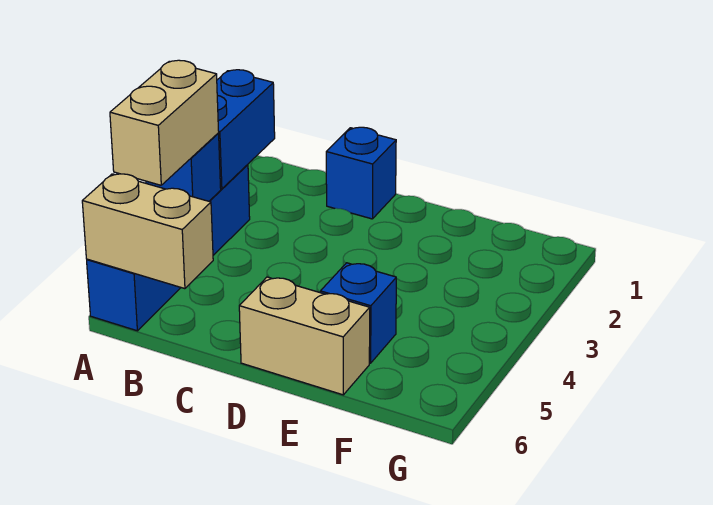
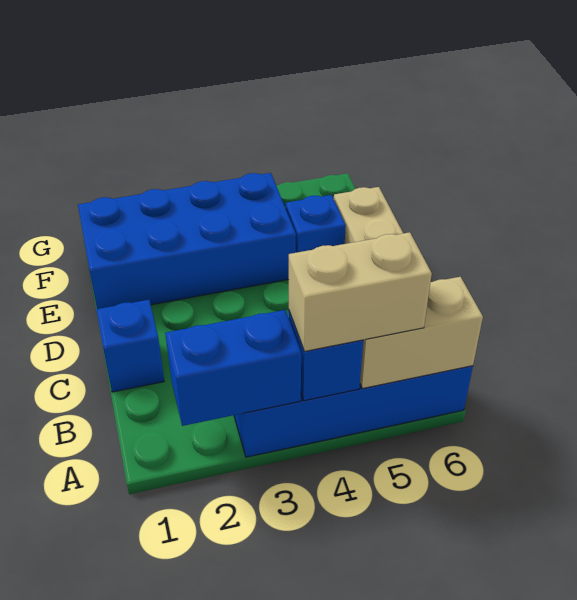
tan brick A6:B6 level 2 -> tan brick A5:A6 level 2
none -> blue brick E1:F4 level 1

